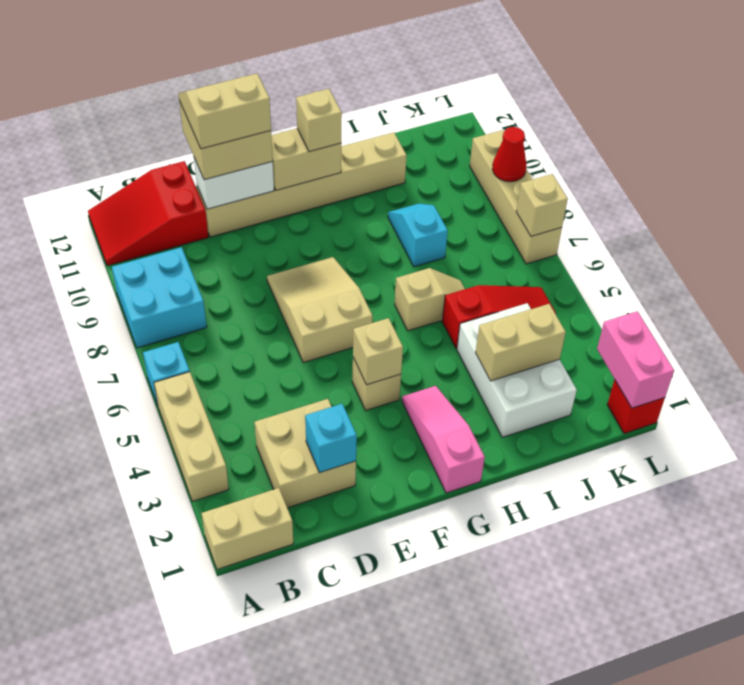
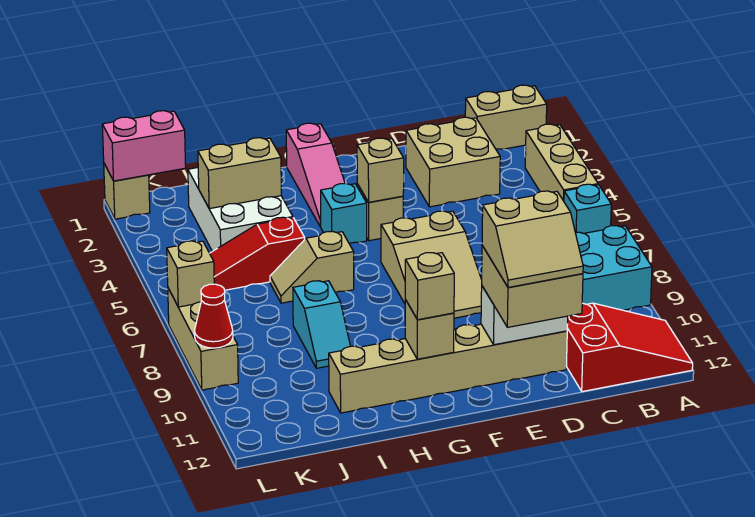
cyan brick D2 level 2 -> cyan brick G4 level 1
tan brick F11:G11 level 2 -> tan brick G11 level 2
red brick L1 level 1 -> tan brick L1 level 1
pink brick L1:L2 level 2 -> pink brick K1:L1 level 2
tan brick L7:L10 level 1 -> tan brick L7:L9 level 1

